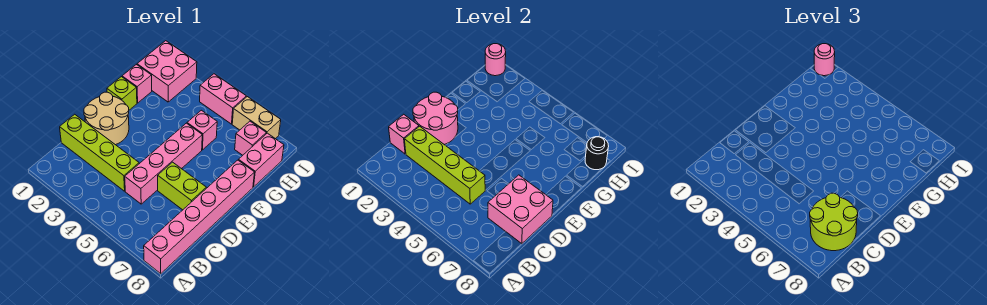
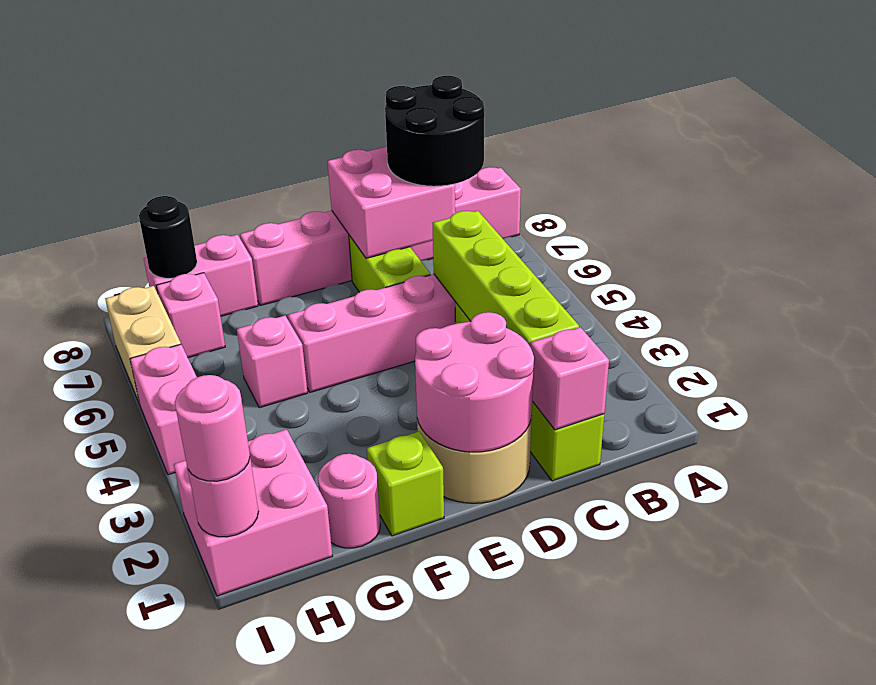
lime round brick B7:C8 level 3 -> black round brick B7:C8 level 3
pink brick G1 level 1 -> pink round brick G1 level 1

